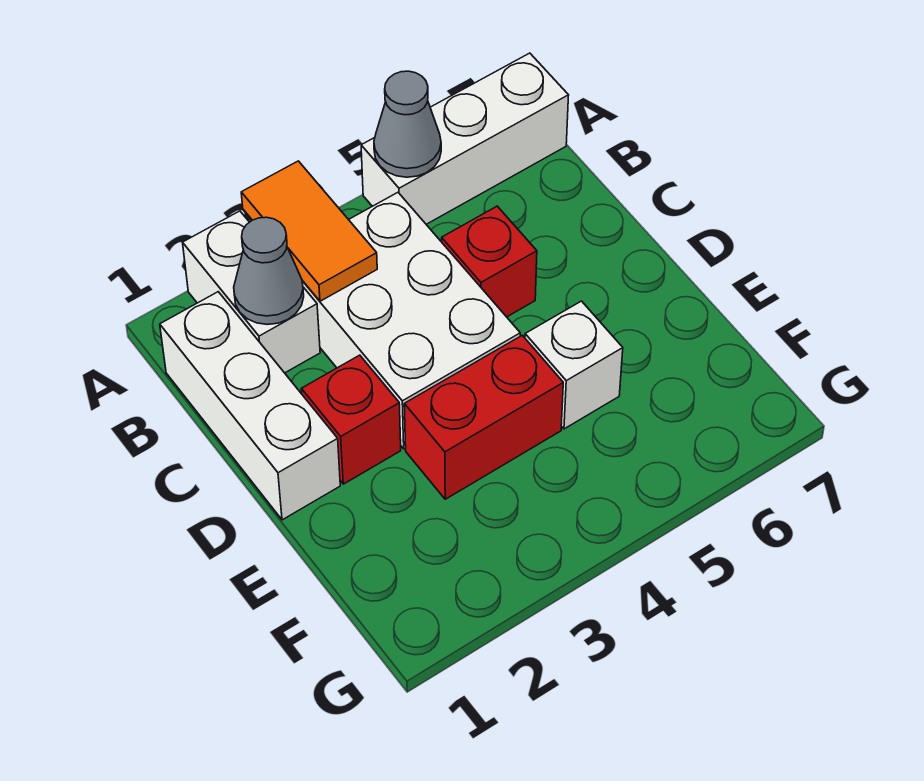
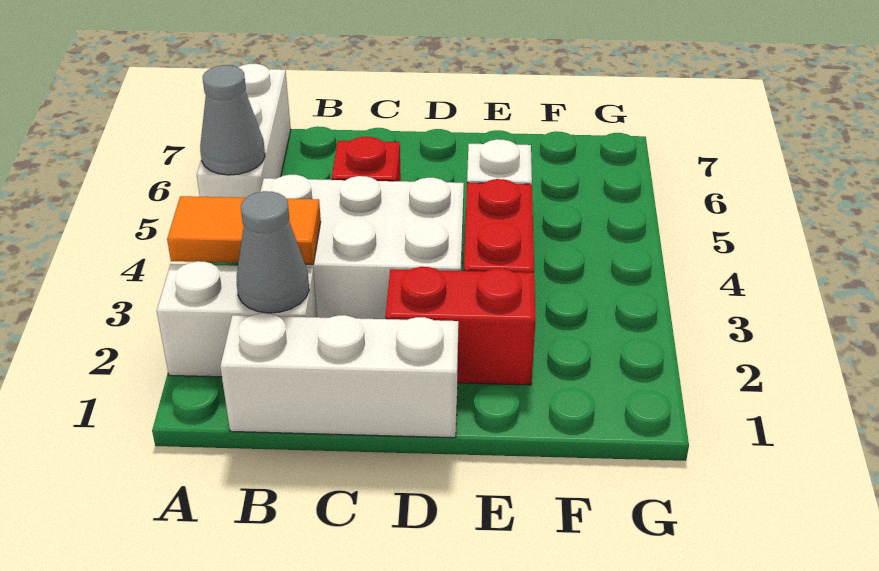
red brick D2 level 1 -> red brick D2:E2 level 1

